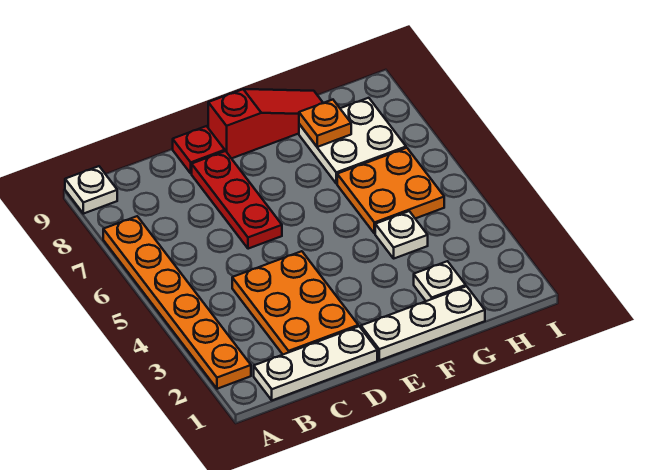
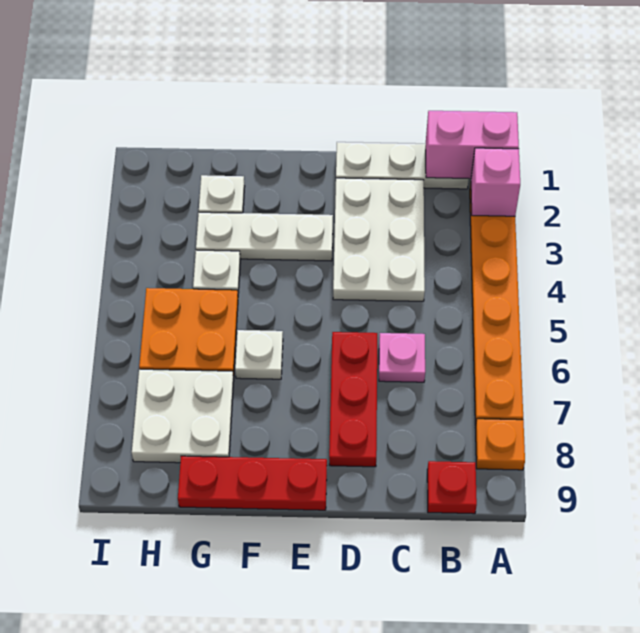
none -> pink brick A1:B1 level 2
none -> pink brick A2 level 2
white plate A9 level 1 -> white plate F6 level 1
orange plate C2:D4 level 1 -> white plate C2:D4 level 1
none -> pink plate C6 level 1
red plate D9 level 1 -> red plate B9 level 1
white plate E1:G1 level 1 -> white plate E3:G3 level 1
red slope E9:G9 level 1 top E -> red plate E9:G9 level 1
orange plate G8 level 2 -> orange plate A8 level 1

